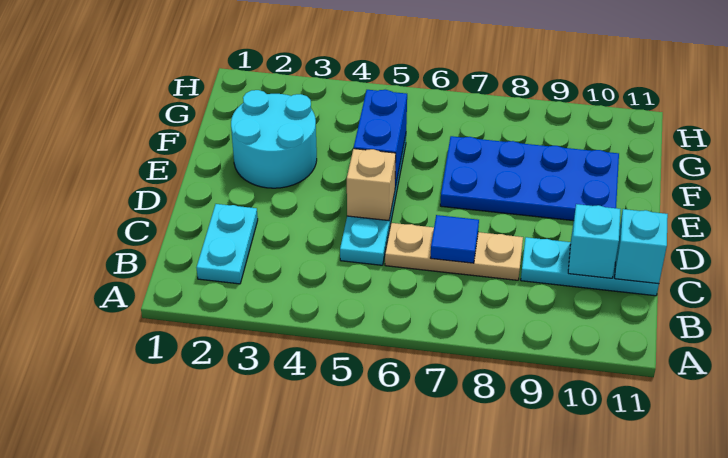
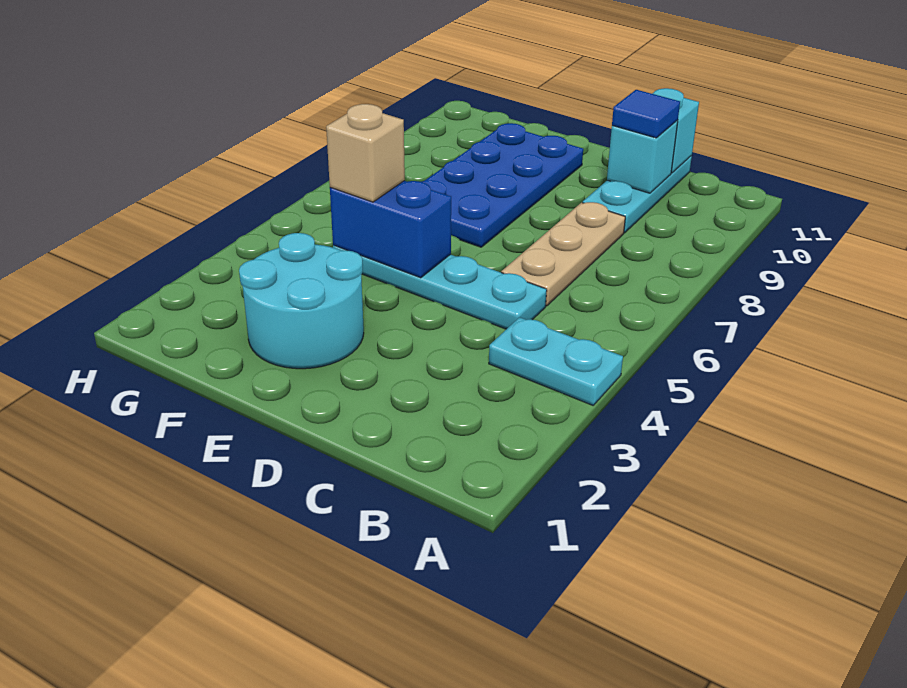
cyan plate B2:C2 level 1 -> cyan plate A4:B4 level 1
blue tile C7 level 2 -> blue tile C10 level 3
tan brick D5 level 2 -> tan brick F5 level 3

